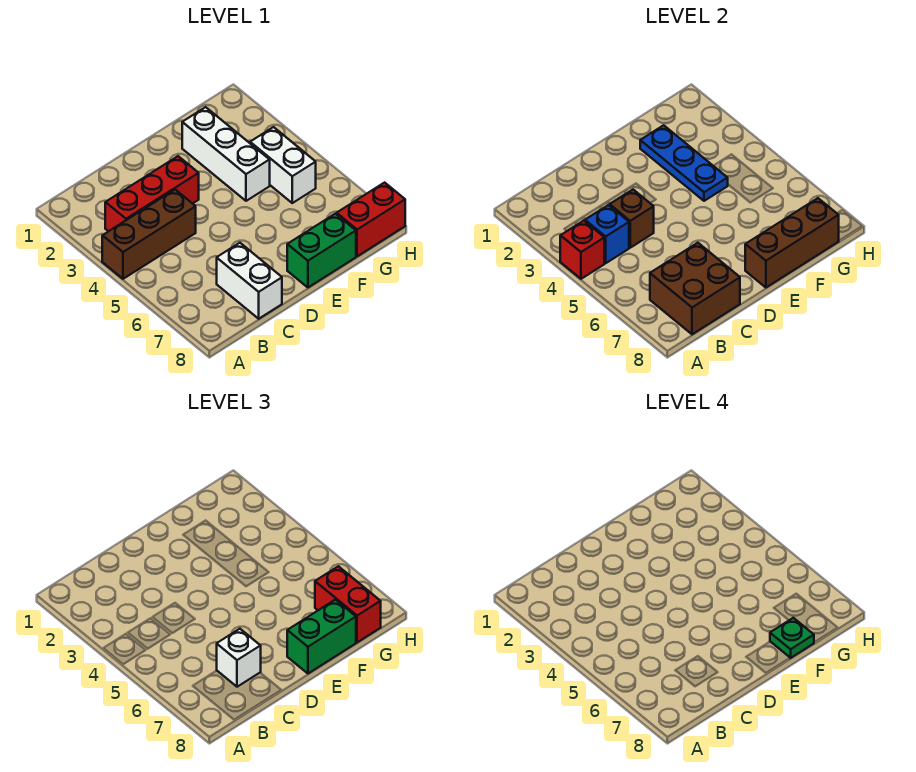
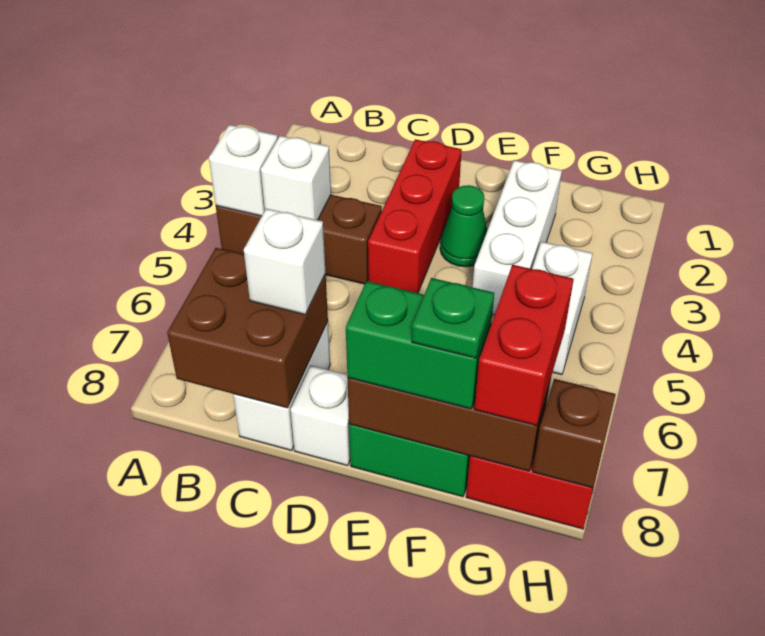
red brick A4 level 2 -> white brick A4 level 2
red brick B3:D3 level 1 -> red brick D2:D4 level 1
blue brick B4 level 2 -> white brick B4 level 2
brown brick C4 level 2 -> brown brick H8 level 2
none -> white brick D8 level 1
none -> green cone E3 level 1
blue plate F2:F4 level 2 -> none

